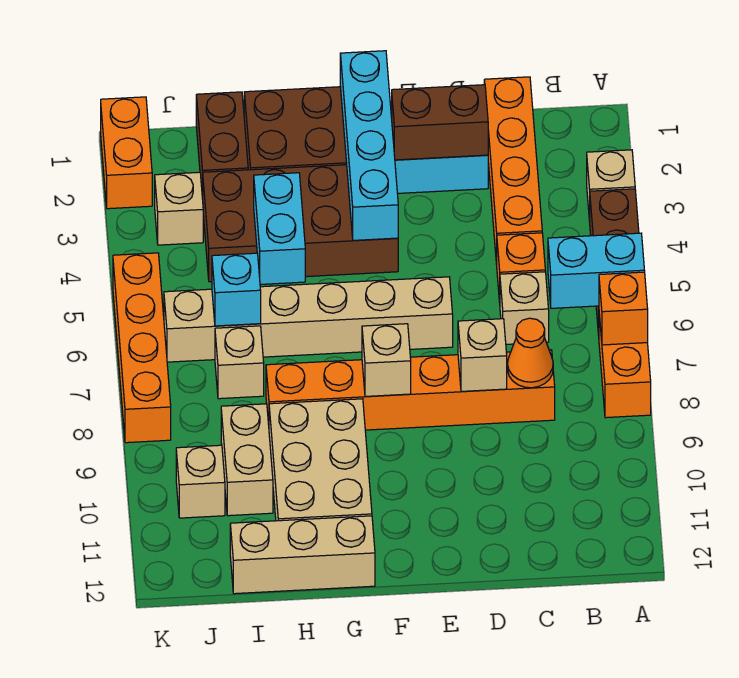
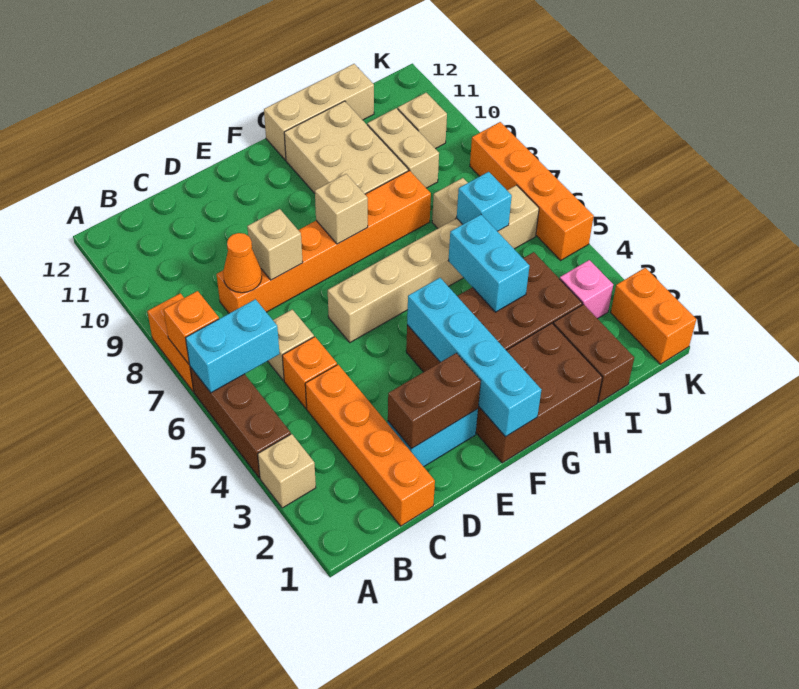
tan brick J3 level 1 -> pink brick J3 level 1

